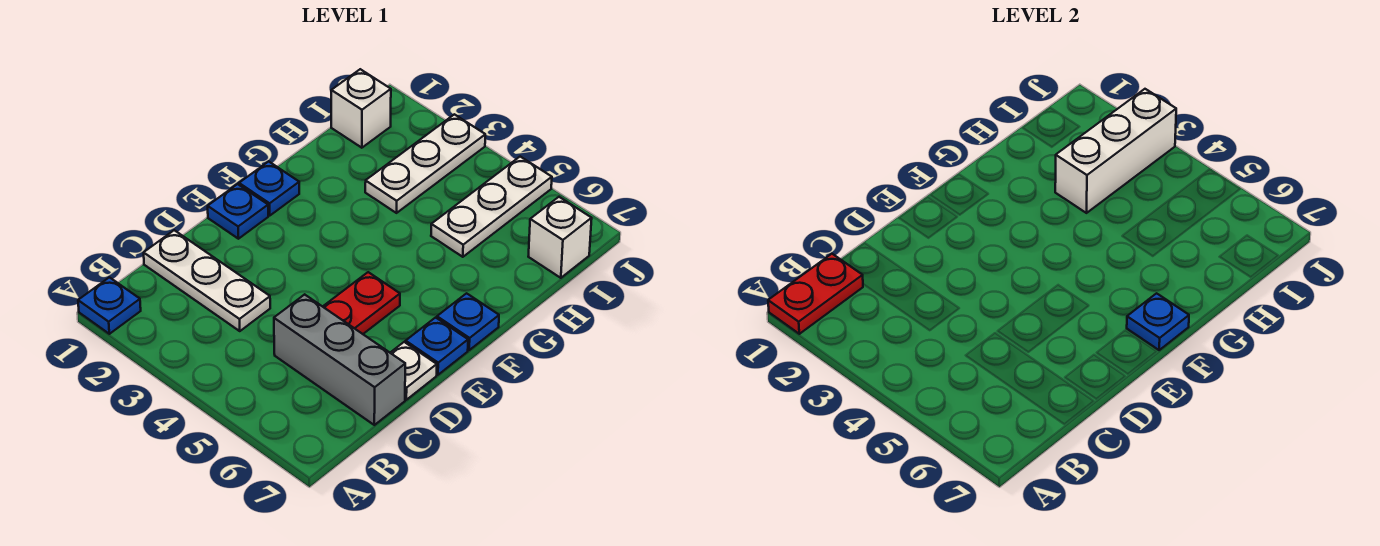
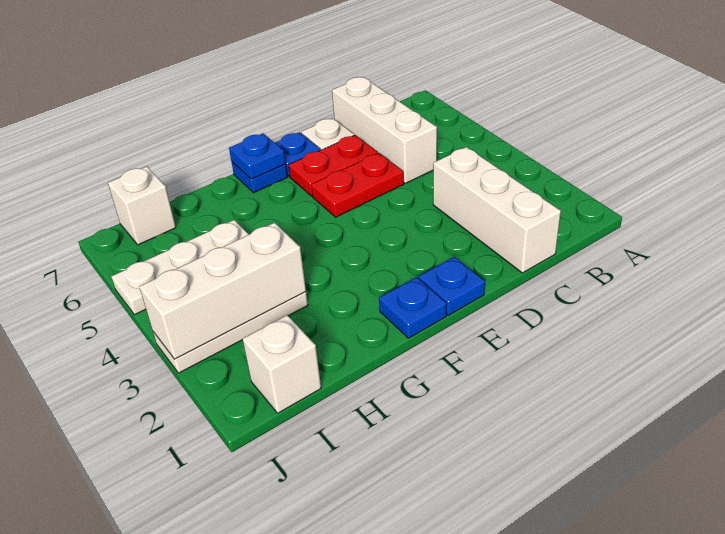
blue plate A1 level 1 -> none
red plate A1:B1 level 2 -> red plate D6:E6 level 1
white plate C1:C3 level 1 -> white brick C1:C3 level 1
grey brick C5:C7 level 1 -> white brick C5:C7 level 1

